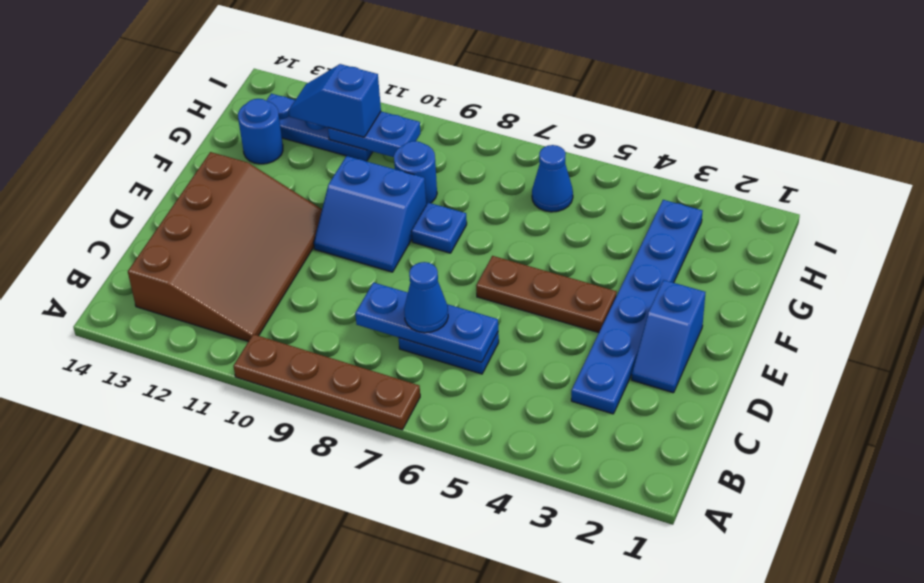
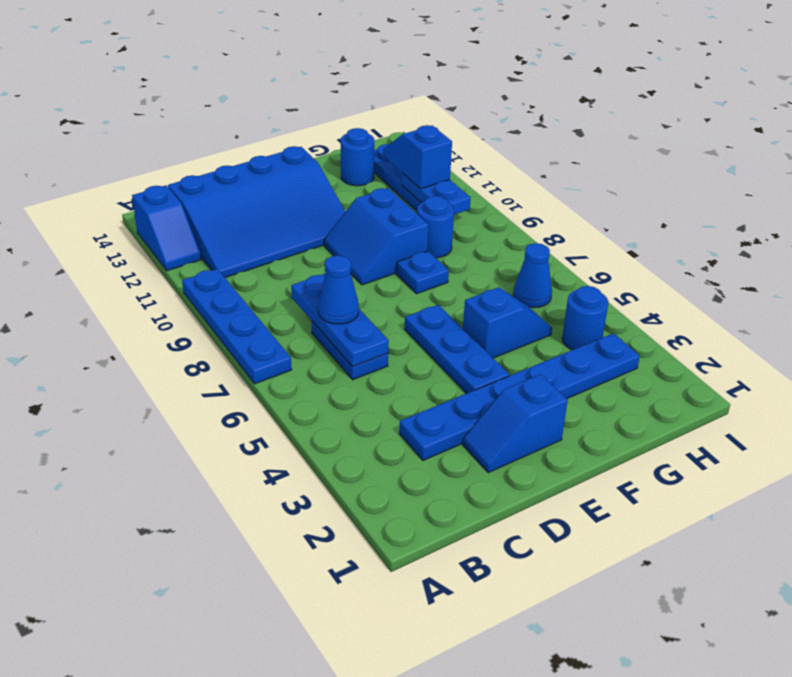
brown plate A7:A10 level 1 -> blue plate A7:A10 level 1
none -> blue slope A12:A13 level 1 top 13
brown slope B11:E13 level 1 top 13 -> blue slope B11:E13 level 1 top 13
brown plate E4:E6 level 1 -> blue plate E4:E6 level 1
none -> blue slope F5:G5 level 1 top F
none -> blue round brick H4 level 1

